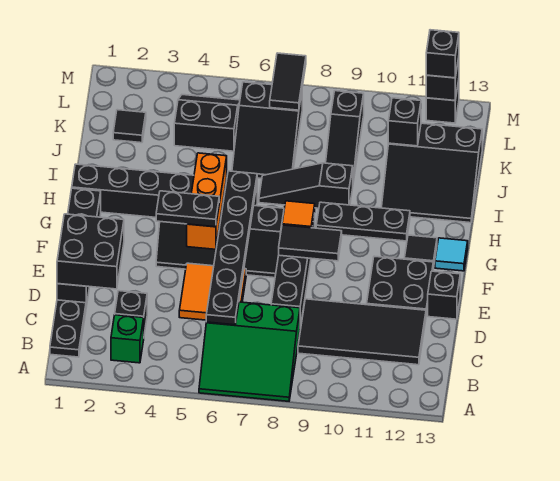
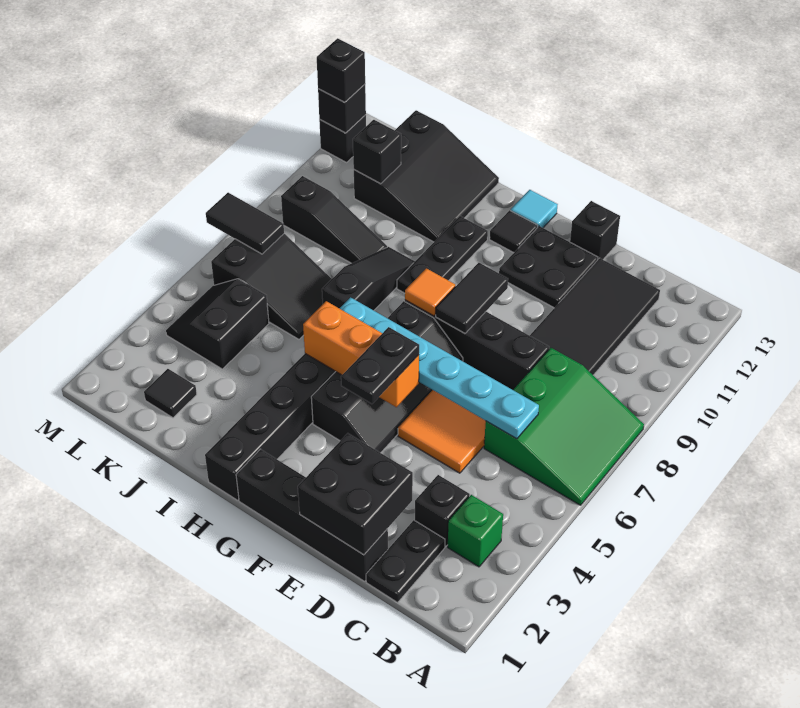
black plate B1:C1 level 1 -> black plate C1:C2 level 1
black plate C6:H6 level 2 -> cyan plate C6:H6 level 2
black slope I7:I9 level 1 top 9 -> black slope I7:I9 level 1 top 7

